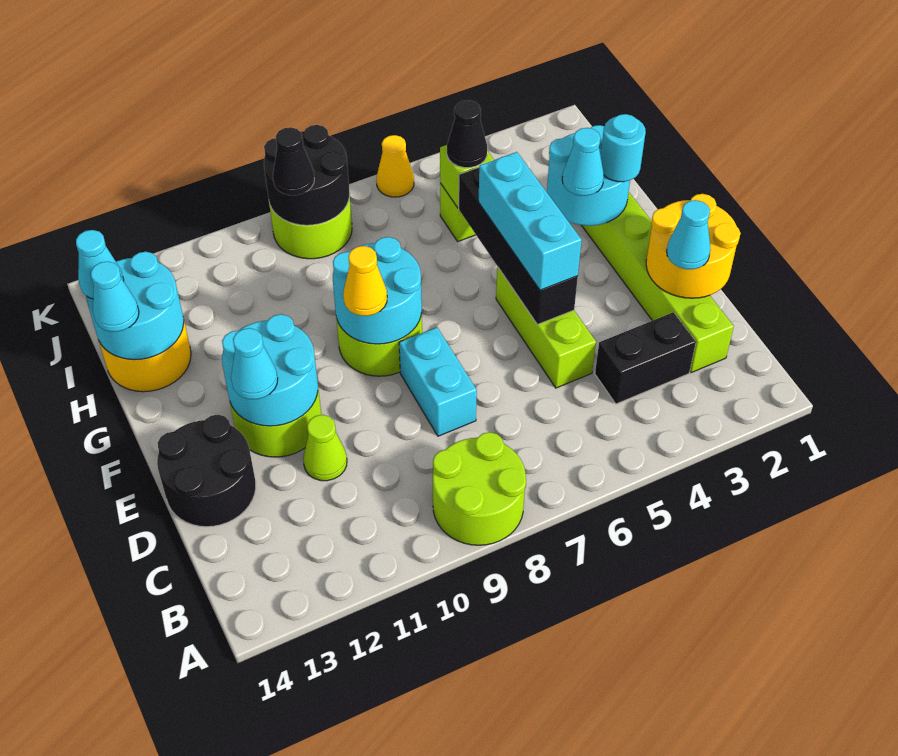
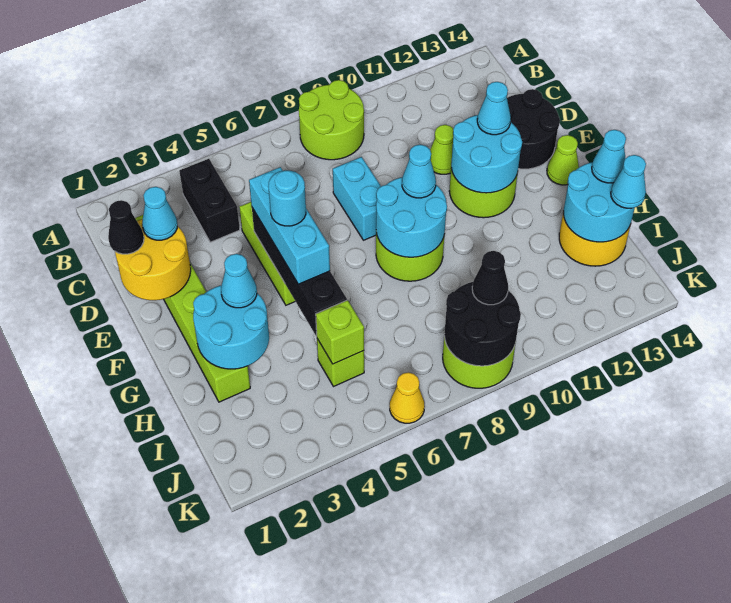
black brick C3:C4 level 1 -> black brick B4:C4 level 1
yellow cone F9 level 3 -> cyan cone F9 level 3
none -> lime cone F14 level 1
cyan round brick G2 level 3 -> cyan round brick F5 level 4
black cone I5 level 3 -> black cone D1 level 3

